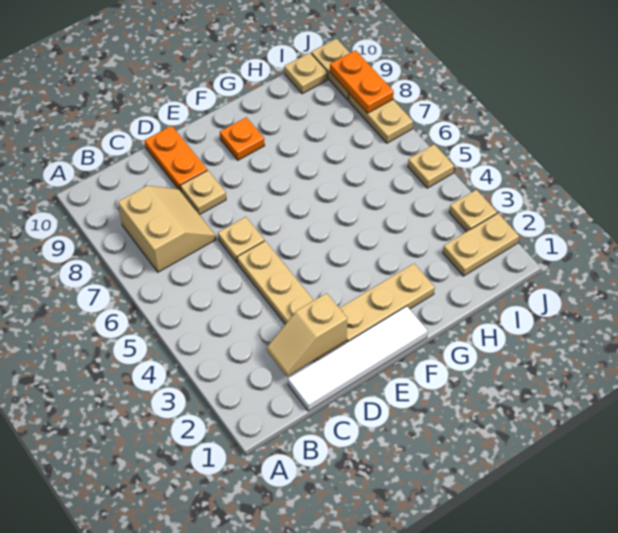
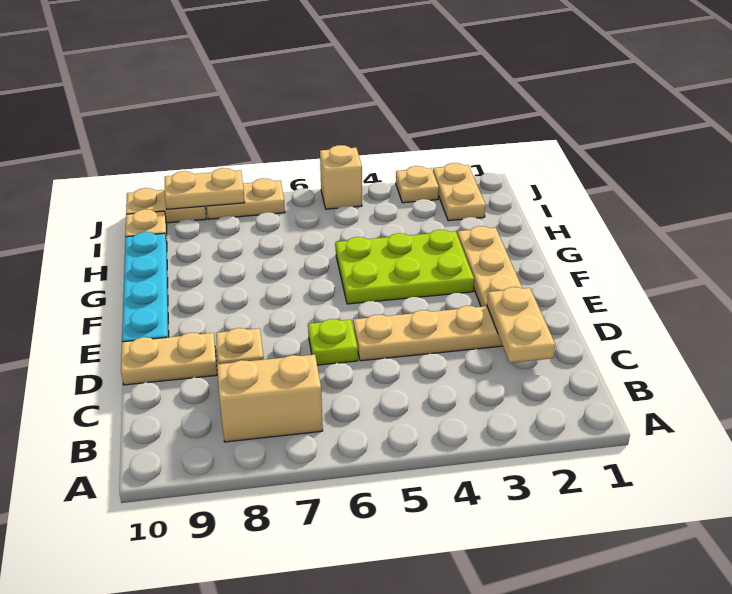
white tile C1:F1 level 1 -> none
tan slope C2:D2 level 2 top D -> tan plate C2:D2 level 2
tan plate D6 level 1 -> lime plate D6 level 1
orange plate D9:D10 level 1 -> tan plate D9:D10 level 1
none -> cyan plate E10:H10 level 1
none -> lime plate F3:G5 level 1
orange plate F9 level 1 -> none
tan plate J5 level 1 -> tan brick J5 level 1
orange plate J8:J9 level 2 -> tan plate J8:J9 level 2

